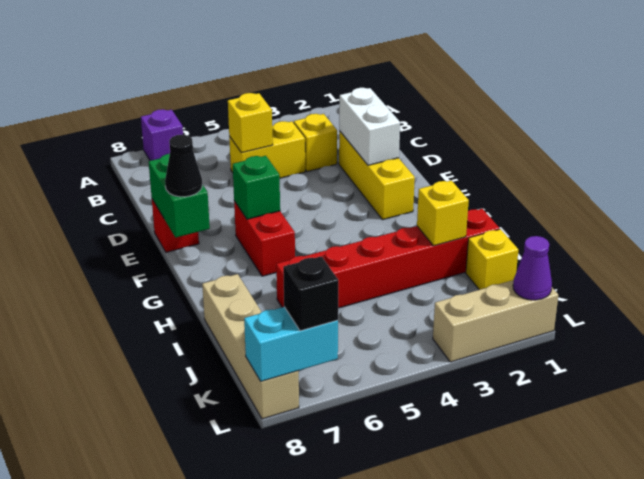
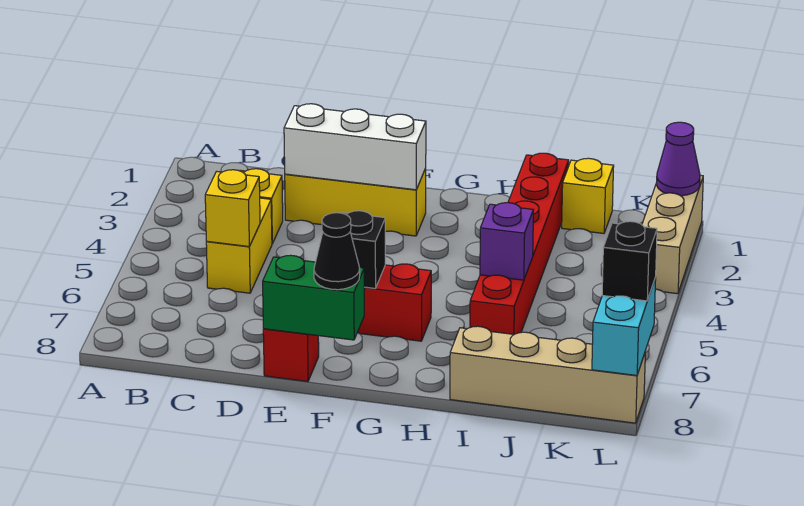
purple brick A7 level 1 -> purple brick I5 level 2
white brick D2:E2 level 2 -> white brick D2:F2 level 2
green brick F6 level 2 -> black brick F6 level 2
yellow brick I2 level 2 -> none

